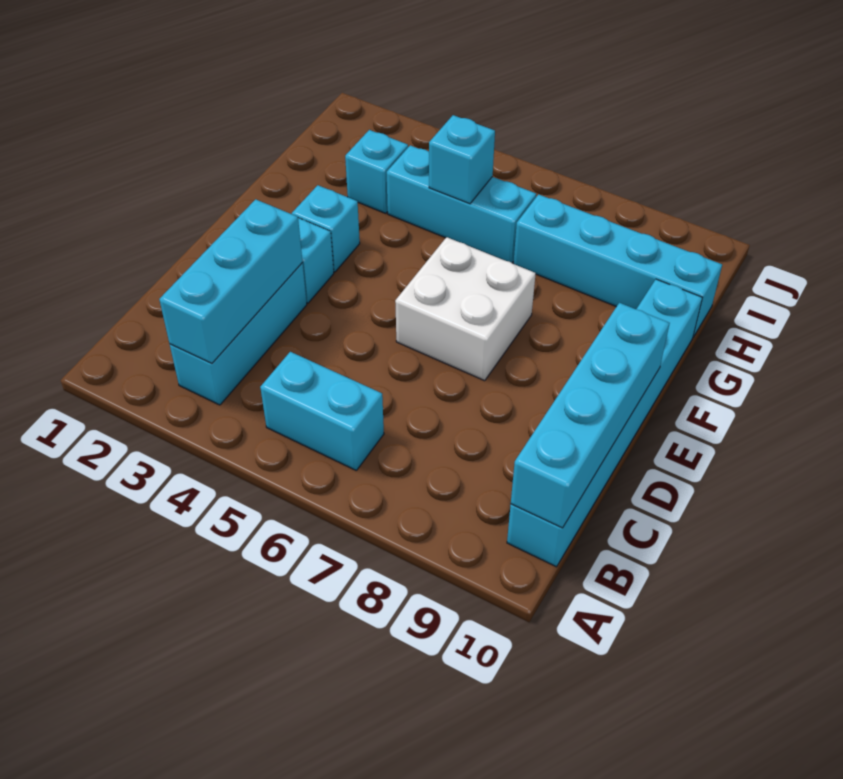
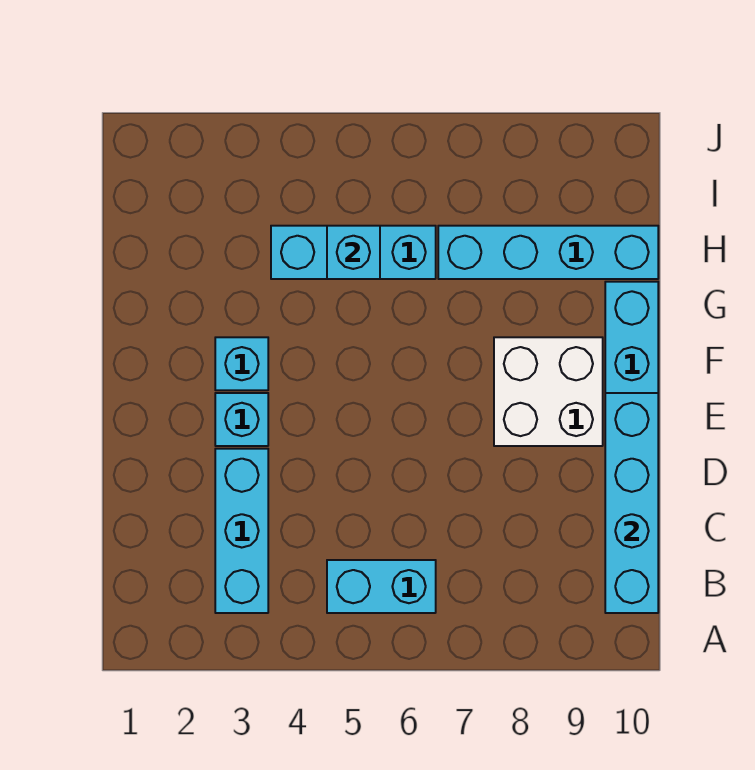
cyan brick B3:D3 level 2 -> none
white brick E6:F7 level 1 -> white brick E8:F9 level 1
cyan brick H3 level 1 -> none

